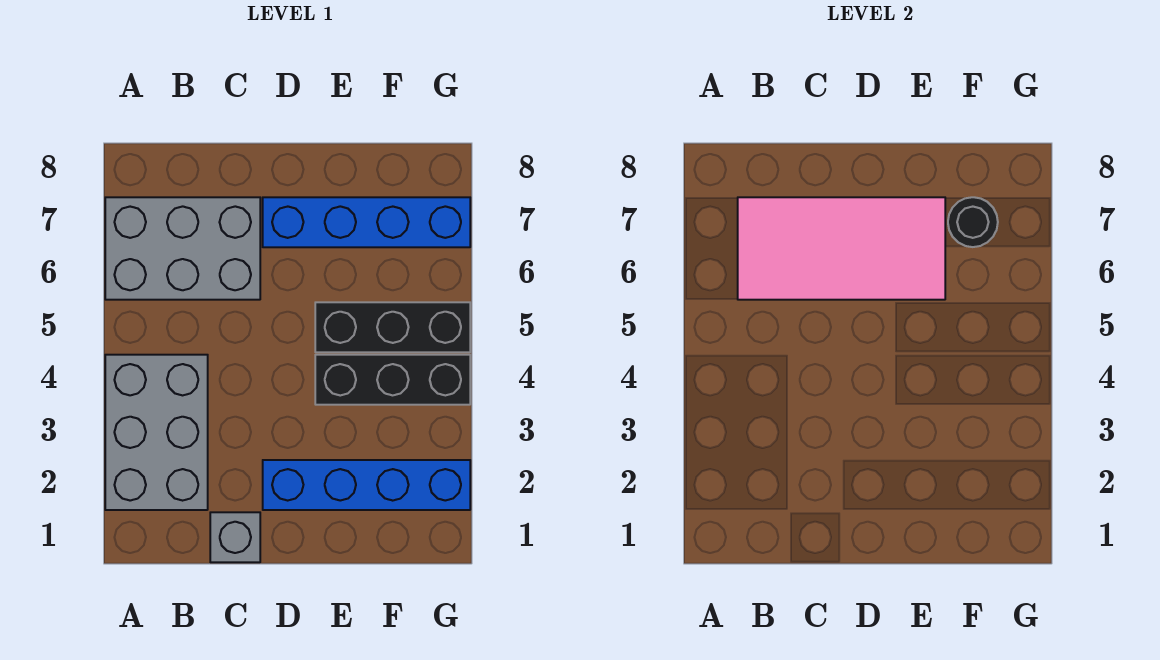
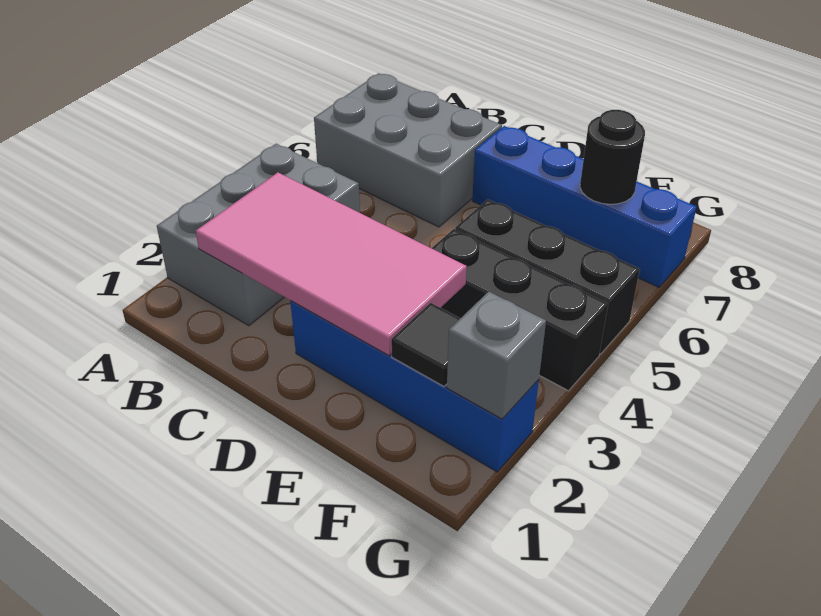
pink tile B6:E7 level 2 -> pink tile B2:E3 level 2
grey brick C1 level 1 -> grey brick G2 level 2
none -> black tile F2 level 2

